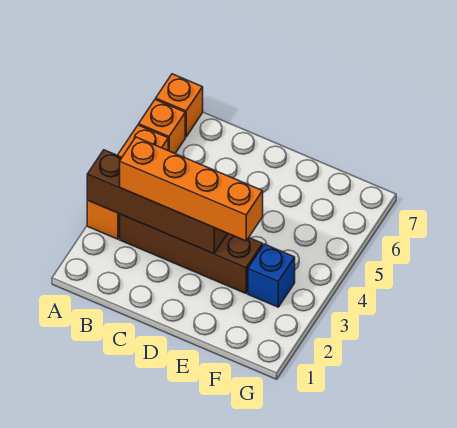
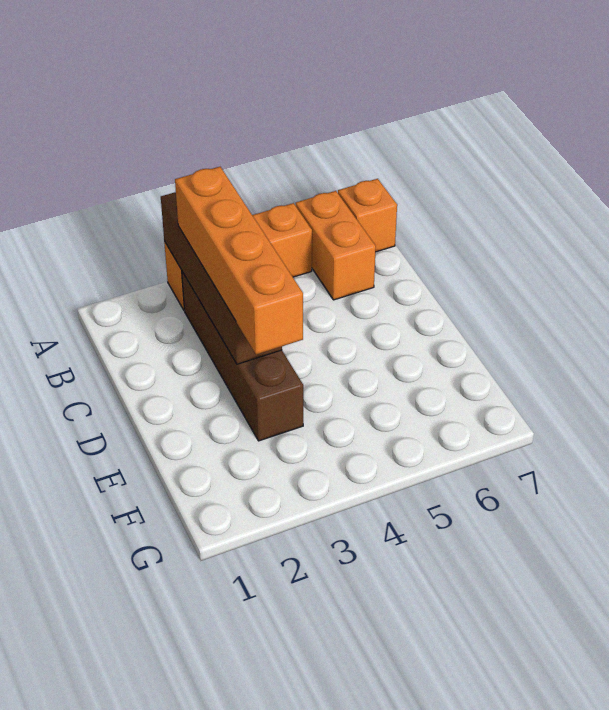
orange brick A6 level 1 -> orange brick A6:B6 level 1
blue brick F3 level 1 -> none

